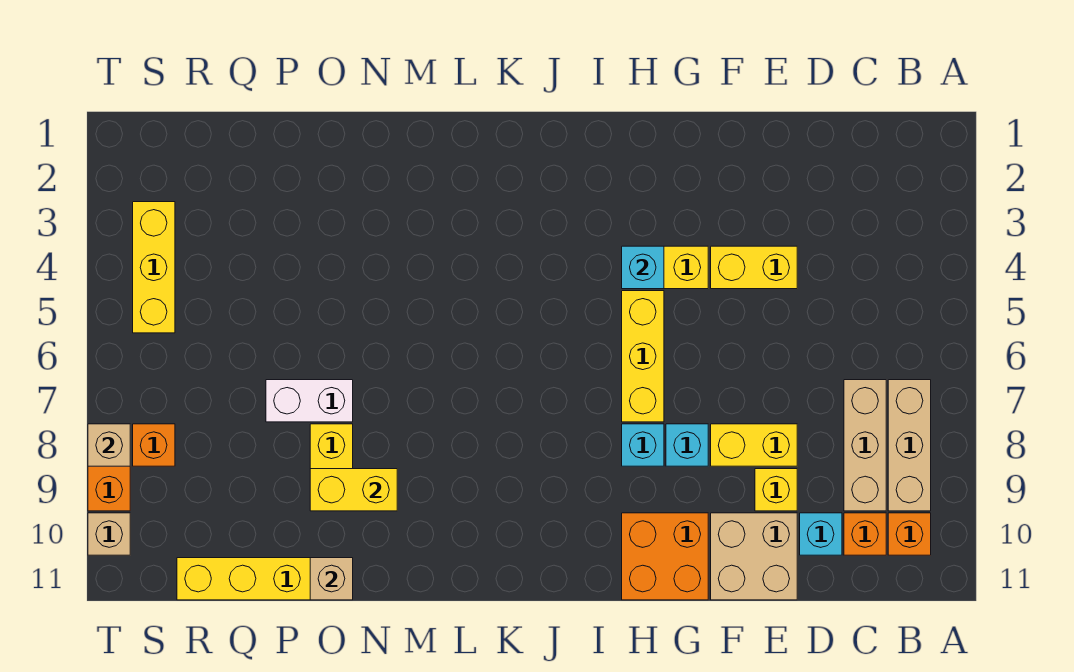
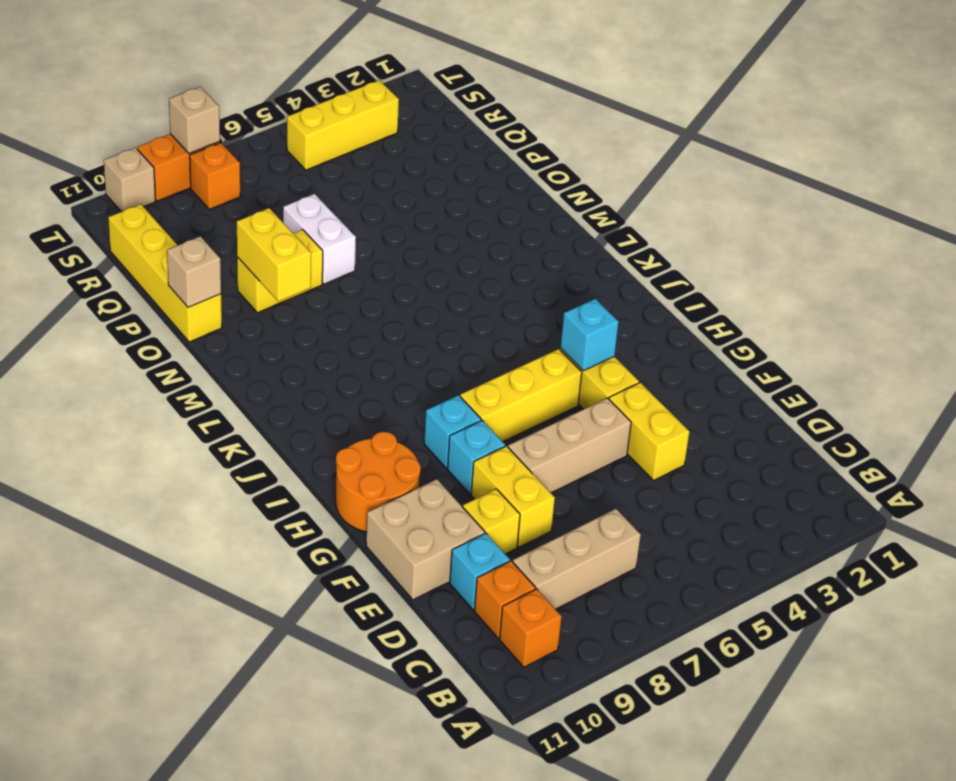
tan brick B7:B9 level 1 -> tan brick F5:F7 level 1
orange brick G10:H11 level 1 -> orange round brick G10:H11 level 1

